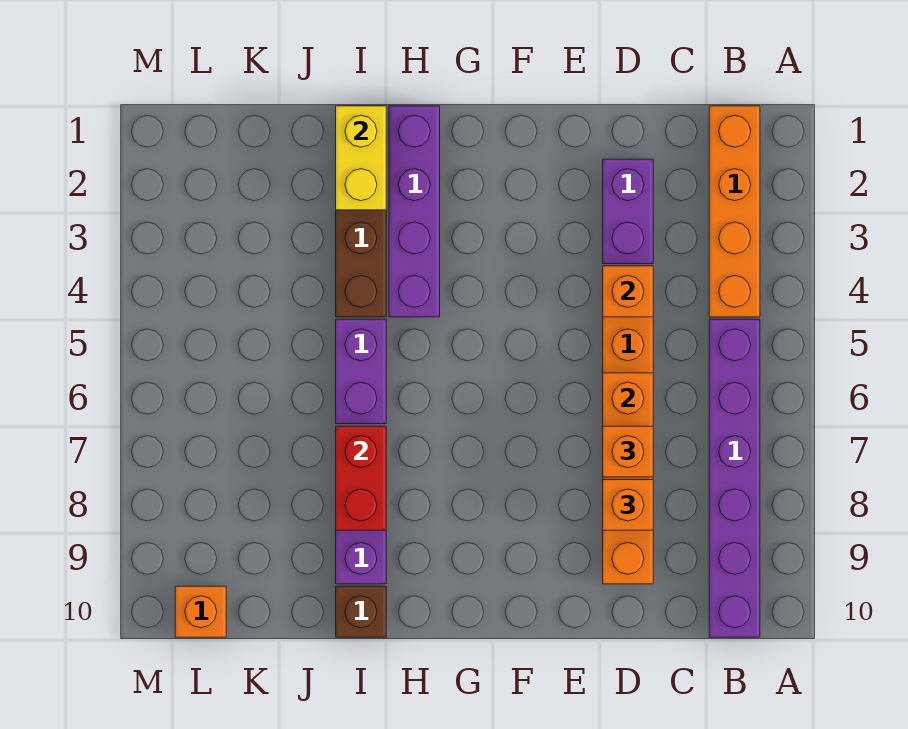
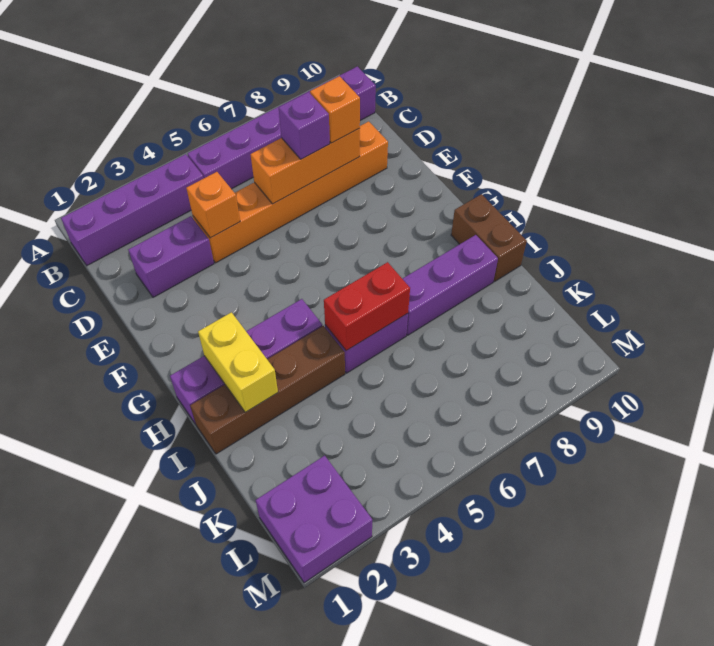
orange brick B1:B4 level 1 -> purple brick B1:B4 level 1
orange brick D7 level 3 -> purple brick D7 level 3
yellow brick I1:I2 level 2 -> yellow brick H2:I2 level 2
red brick I7:I8 level 2 -> red brick I5:I6 level 2
brown brick I10 level 1 -> brown brick H10:I10 level 1
none -> purple brick L1:M2 level 1
orange brick L10 level 1 -> none

